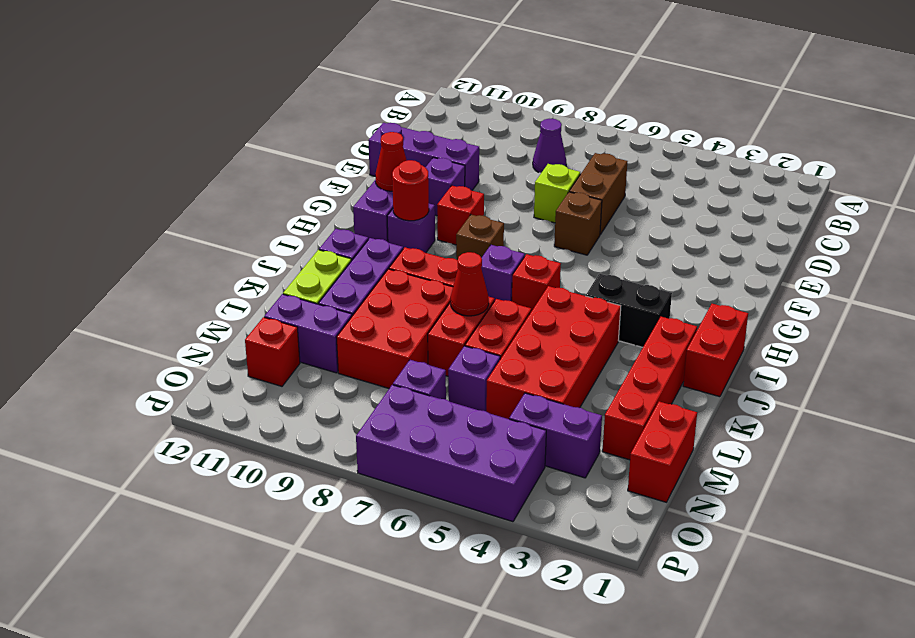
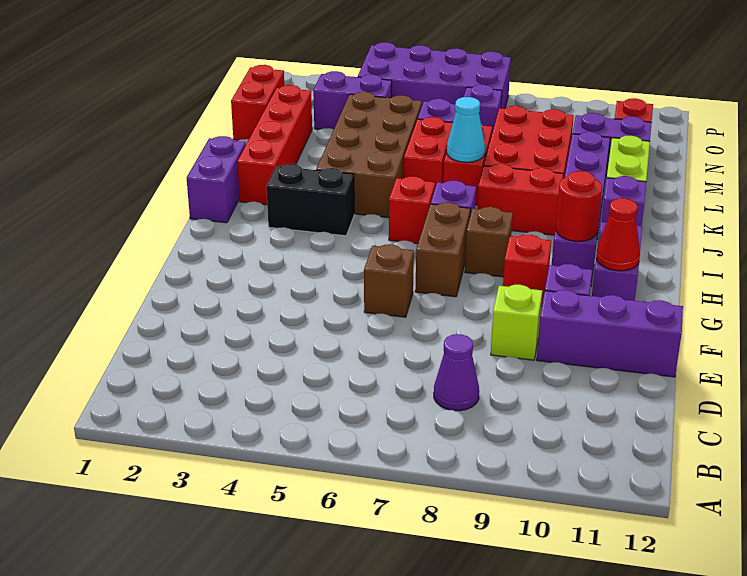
brown brick D6:E6 level 1 -> brown brick G7:H7 level 1
lime brick E7 level 1 -> lime brick E9 level 1
red brick I1:J1 level 1 -> purple brick I1:J1 level 1
red brick J4:M5 level 1 -> brown brick J4:M5 level 1
red cone K7 level 2 -> cyan cone K7 level 2

